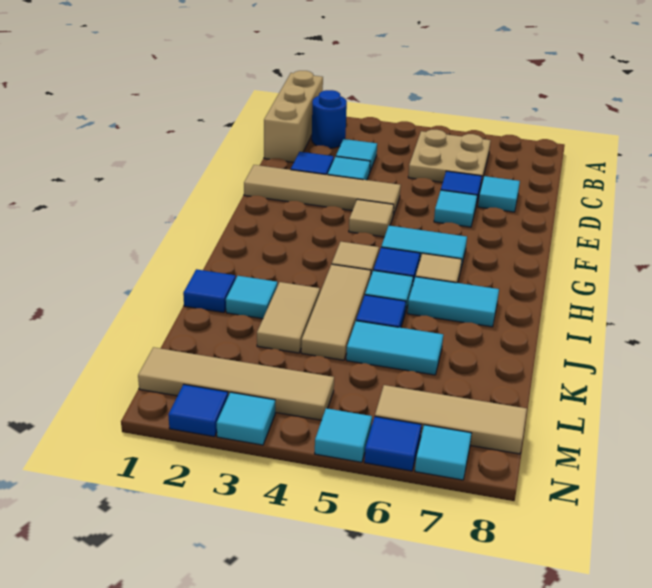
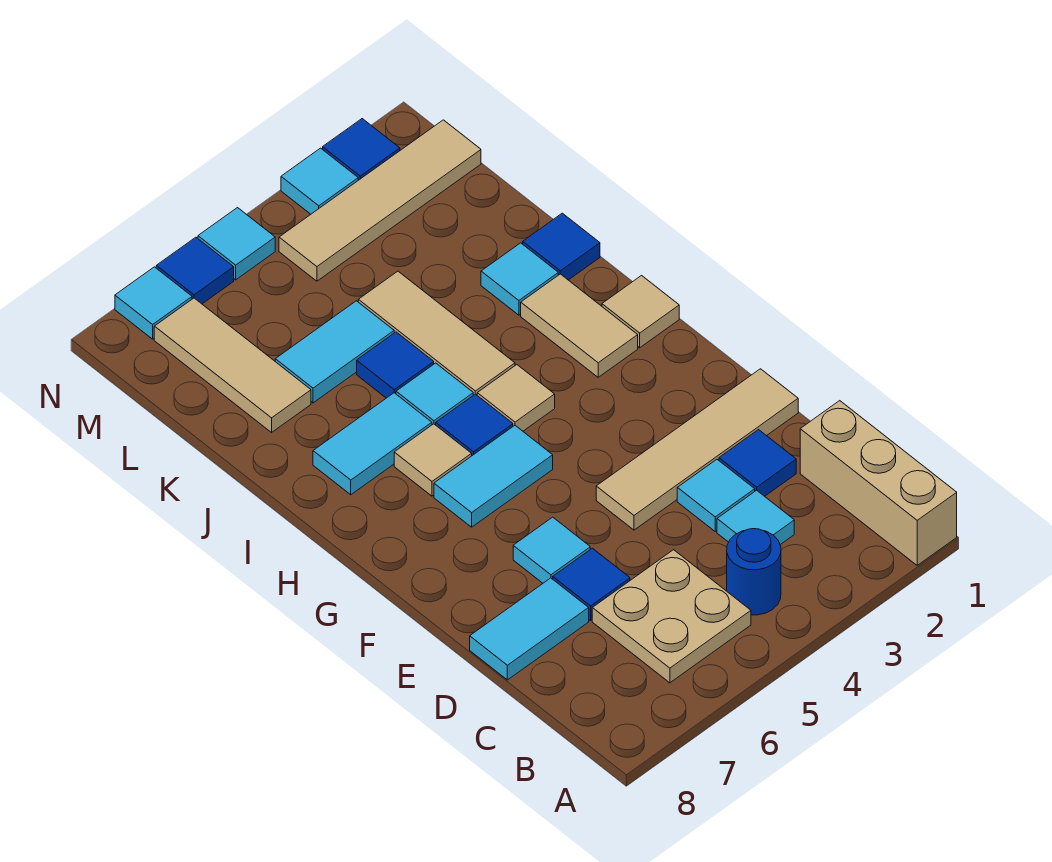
blue round brick B2 level 1 -> blue round brick B4 level 1
cyan tile D7 level 1 -> cyan tile D7:D8 level 1
tan tile F4 level 1 -> tan tile H1 level 1
tan tile J3:K3 level 1 -> tan tile H2:I2 level 1
tan tile M6:M8 level 1 -> tan tile K7:M7 level 1

